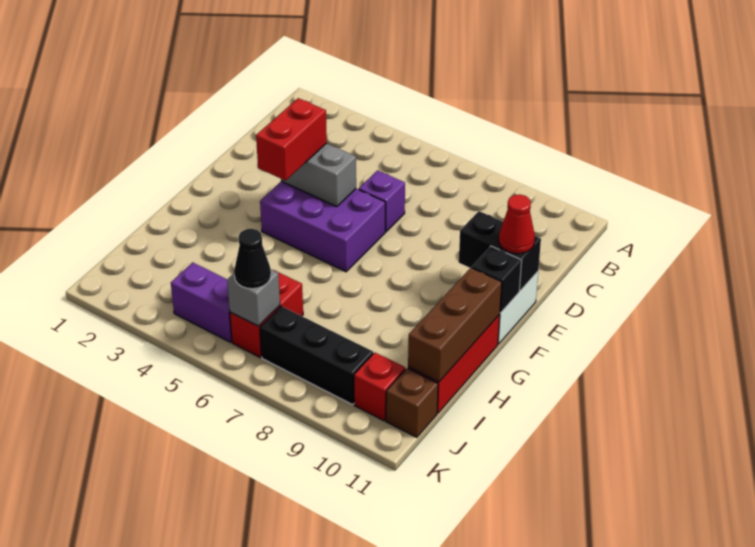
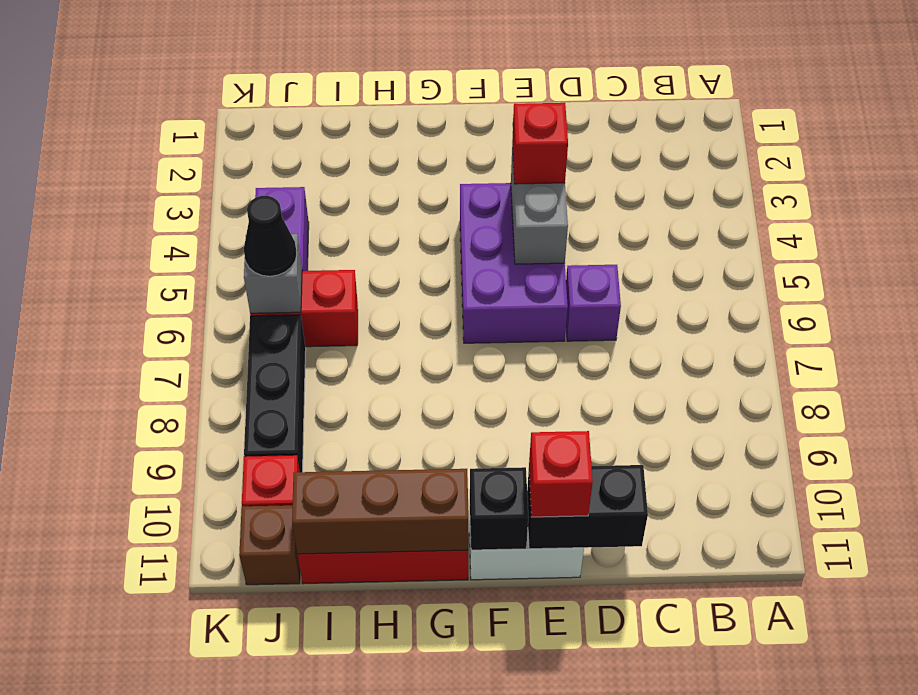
red brick E4:F4 level 3 -> red brick E4 level 3
black brick E10:E11 level 2 -> black brick D11:E11 level 2
red cone E11 level 3 -> red brick E11 level 3

